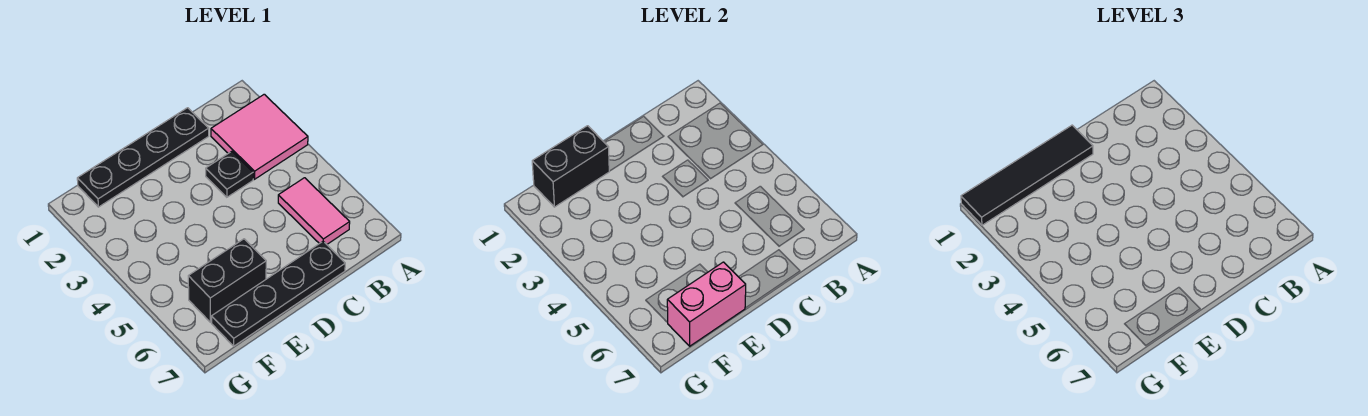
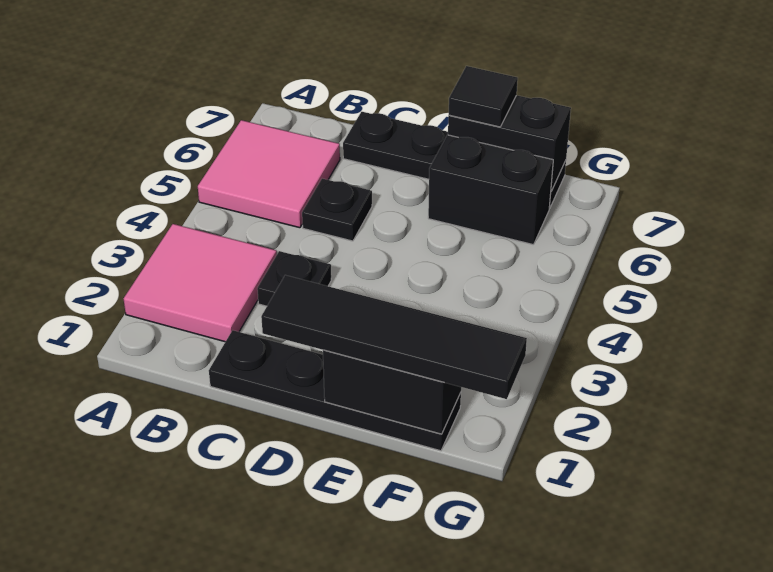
pink tile B5:B6 level 1 -> pink tile A5:B6 level 1
none -> black plate C5 level 1
pink brick E7:F7 level 2 -> black brick E7:F7 level 2
none -> black tile E7 level 3

